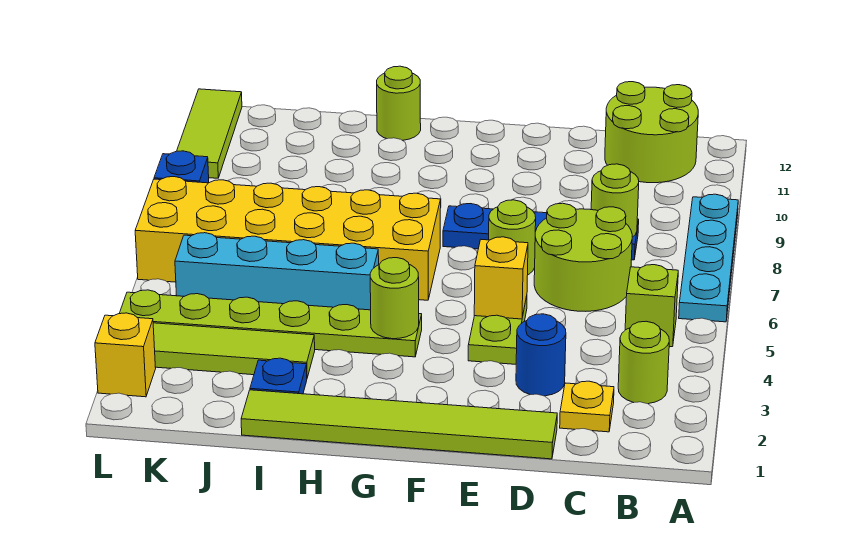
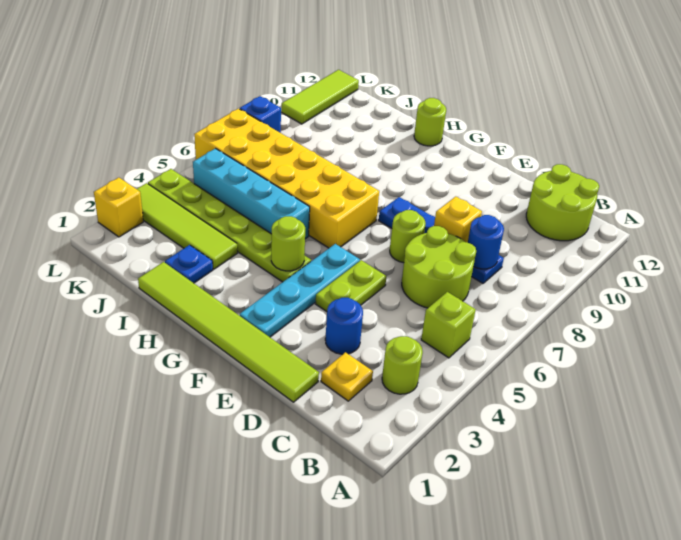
cyan plate A6:A9 level 1 -> cyan plate F2:F5 level 1
lime round brick C8 level 2 -> blue round brick C8 level 2
yellow brick E5 level 2 -> yellow brick D8 level 2

